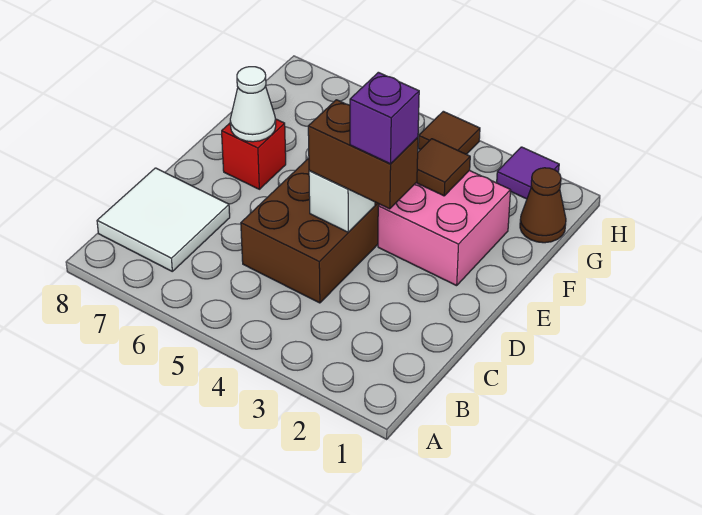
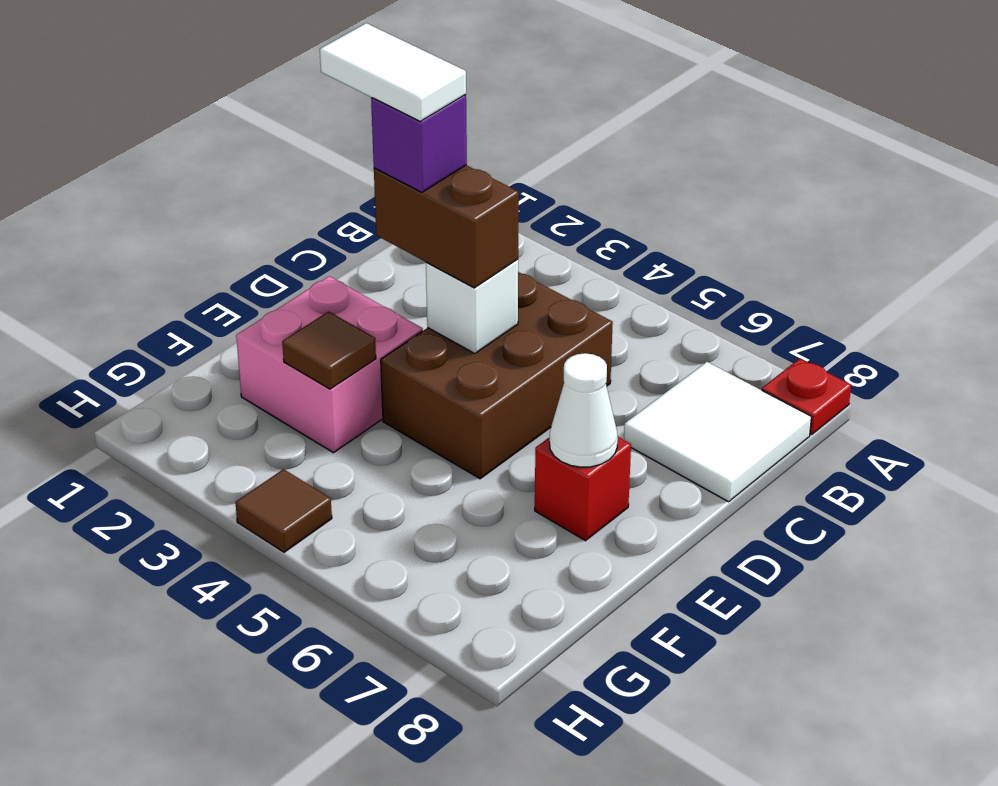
none -> red plate A8 level 1
none -> white tile D2:D3 level 5
brown cone G1 level 1 -> none
purple tile H2 level 1 -> none

